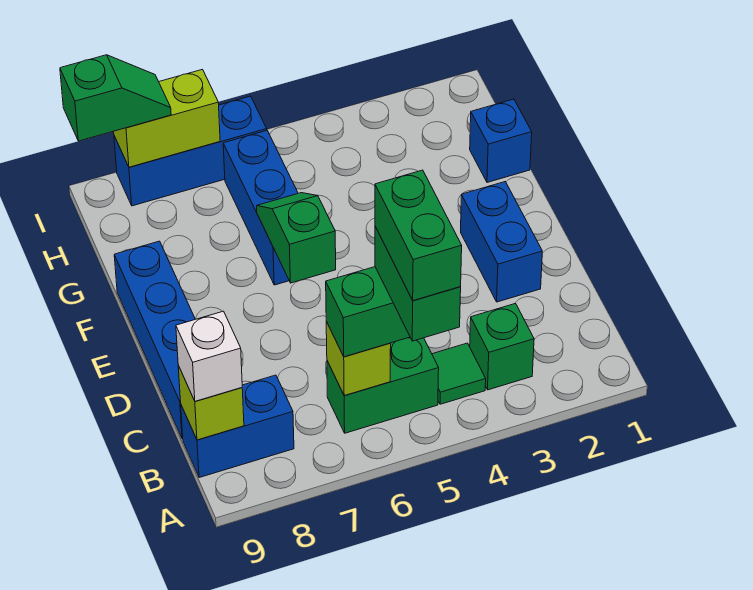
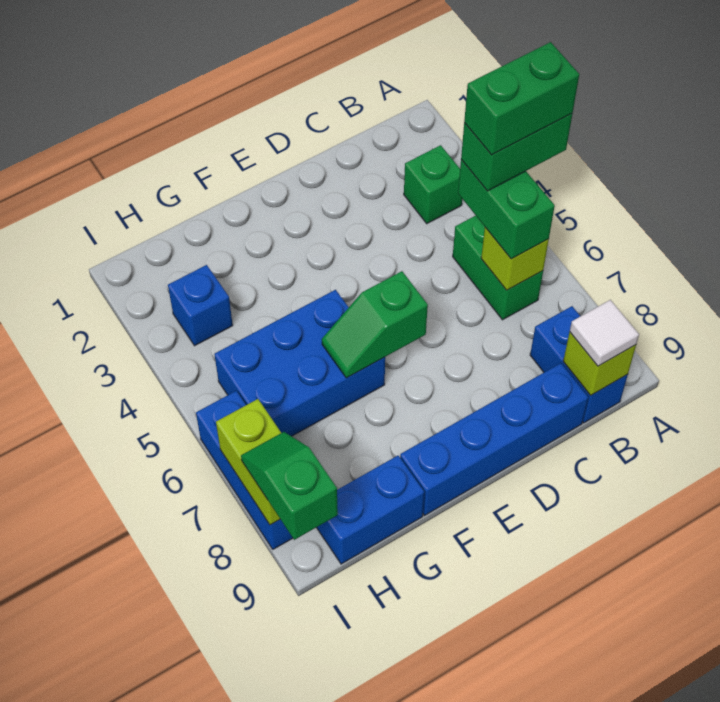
green tile B4 level 1 -> none
white brick B9 level 3 -> white tile B9 level 3
blue brick D2:E2 level 1 -> blue brick G9:H9 level 1
blue brick F6:H6 level 1 -> blue brick F5:H6 level 1
blue brick G1 level 1 -> blue brick H3 level 1

